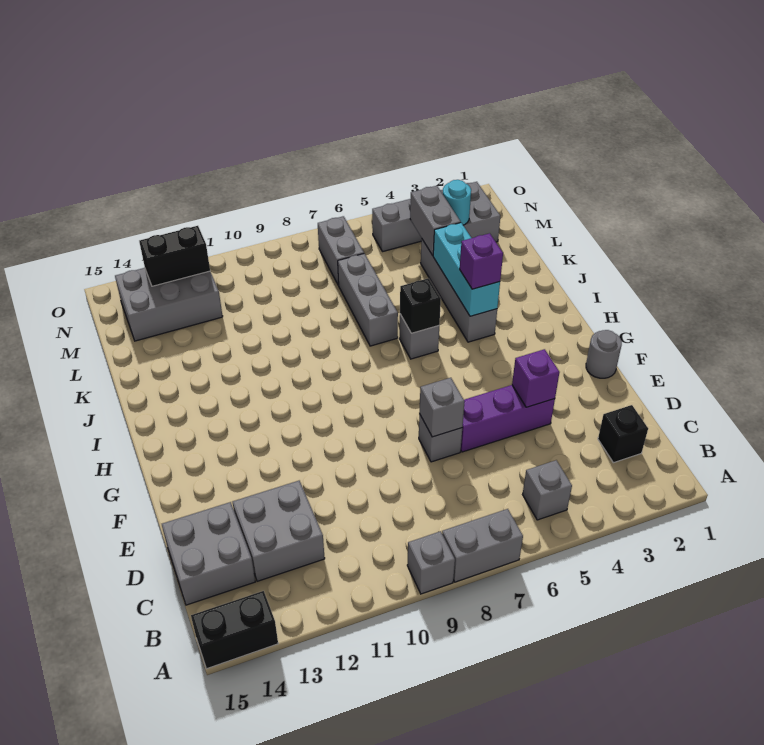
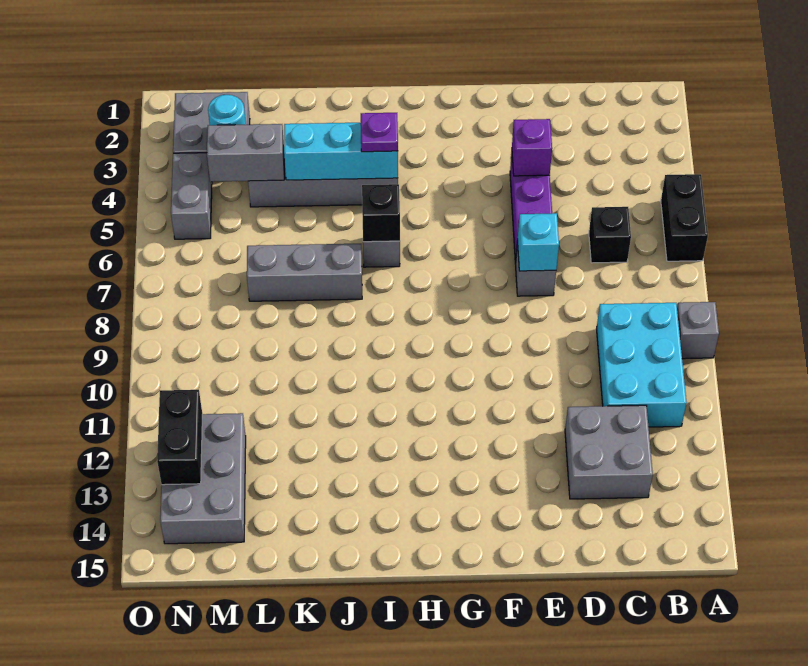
grey brick A7:A8 level 1 -> none
black brick A14:A15 level 1 -> black brick A5:A6 level 1
grey brick B5 level 1 -> none
none -> cyan brick B9:C11 level 1
black brick C2 level 1 -> black brick C6 level 1
grey brick C14:D15 level 1 -> none
grey brick E7 level 2 -> cyan brick E7 level 2
grey round brick F1 level 1 -> none
purple brick I4 level 3 -> purple plate I4 level 3
grey brick M7:N7 level 1 -> none

